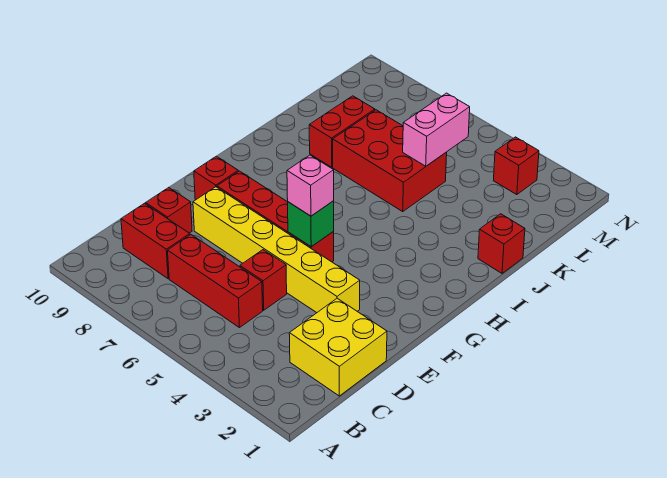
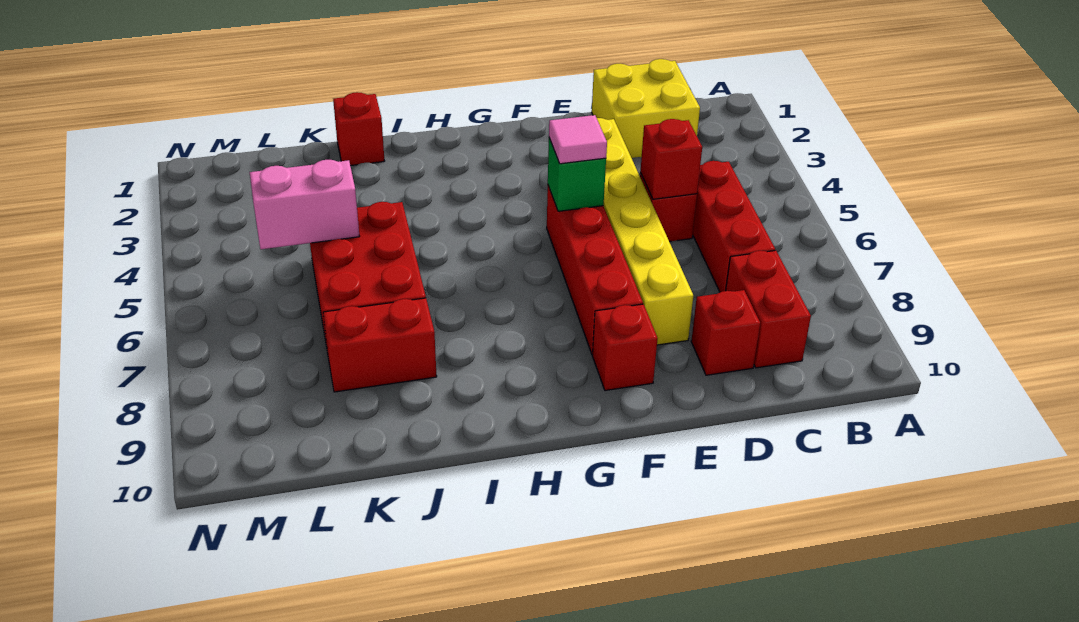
pink brick F5 level 3 -> pink tile F5 level 3
red brick M3 level 1 -> red brick D5 level 2

